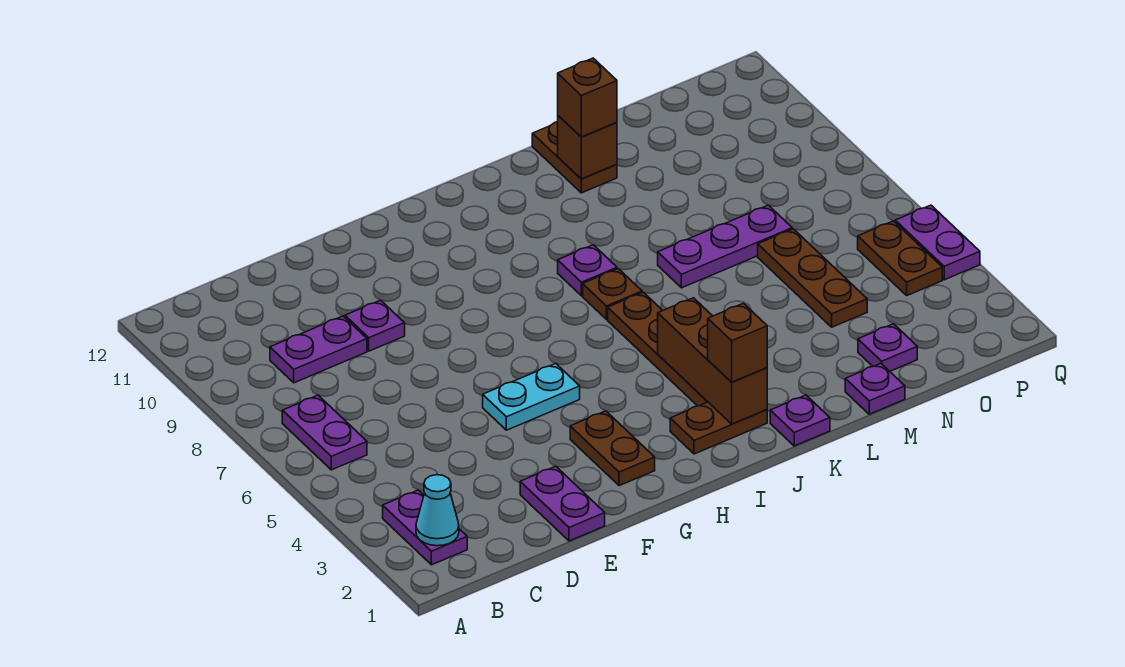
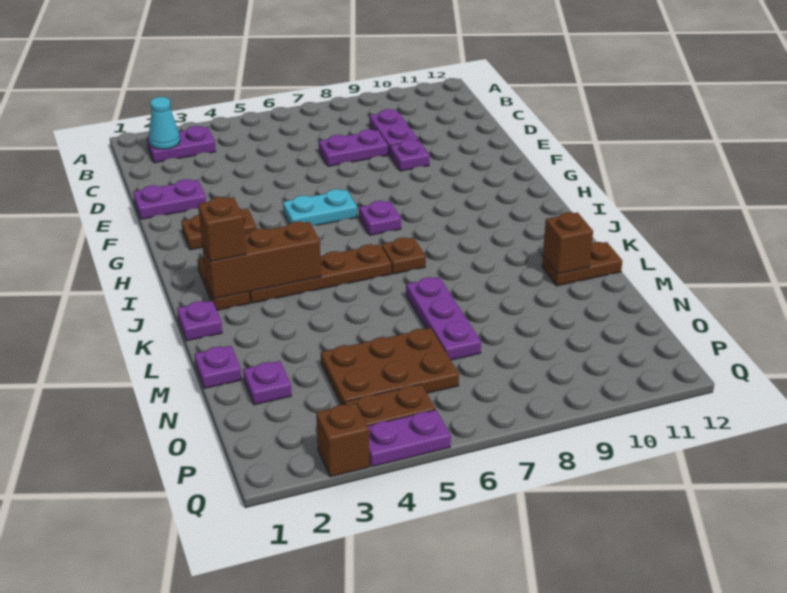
purple plate B6:B7 level 1 -> purple plate D7:D8 level 1
cyan plate F5:G5 level 1 -> cyan plate G5:G6 level 1
purple plate J8 level 1 -> purple plate H7 level 1
brown brick L11 level 3 -> brown brick Q3 level 1
brown plate N4:N6 level 1 -> brown plate N4:O6 level 1

